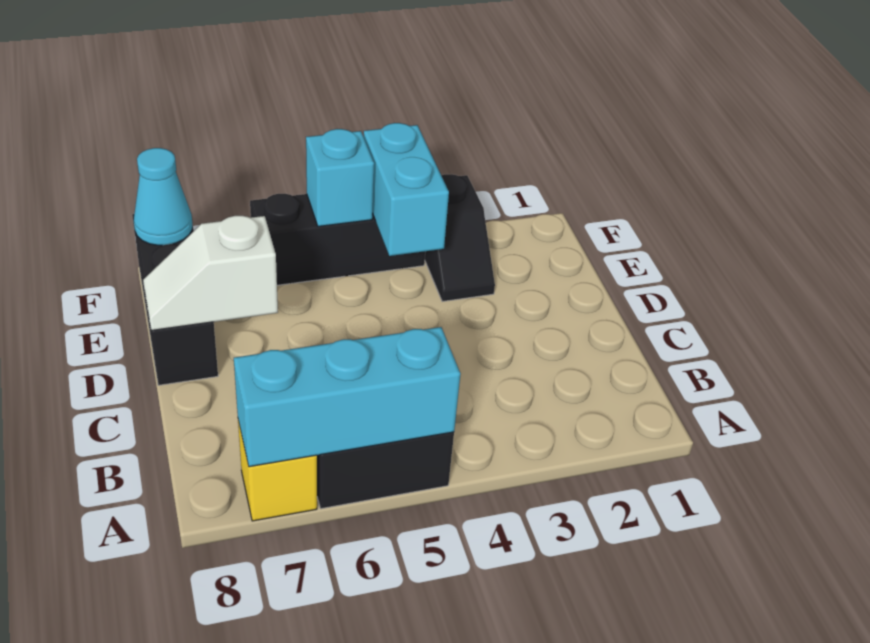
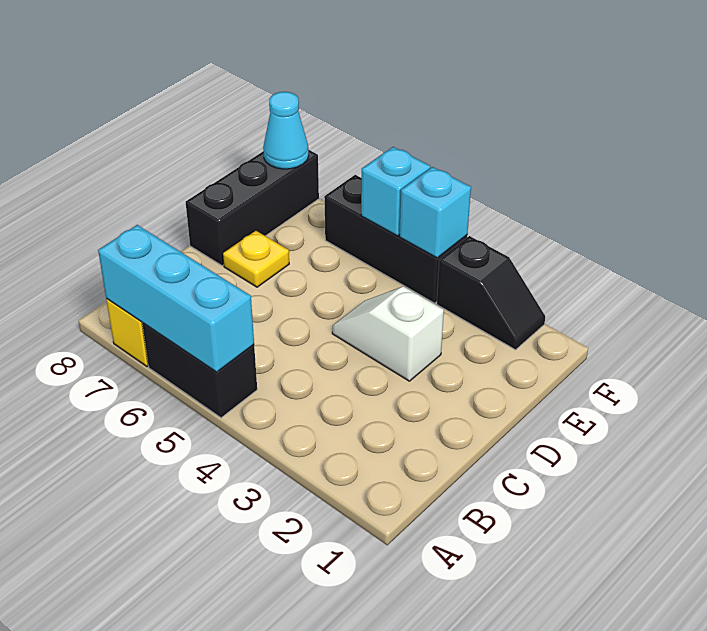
none -> yellow plate D7 level 1
white slope D7:D8 level 2 top 7 -> white slope D3:D4 level 1 top 3
black slope E3:F3 level 1 top F -> black slope F2:F3 level 1 top 3
cyan brick E4:F4 level 2 -> cyan brick F4 level 2

